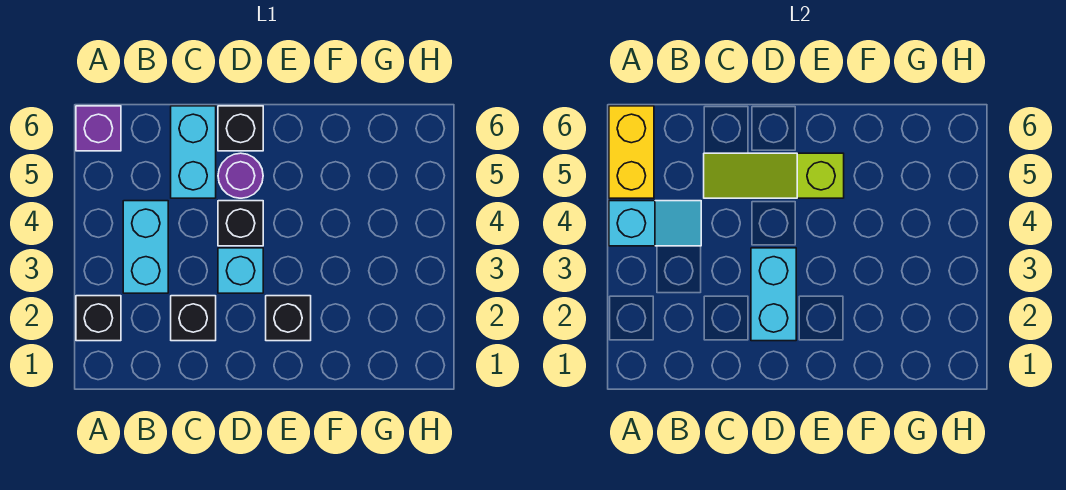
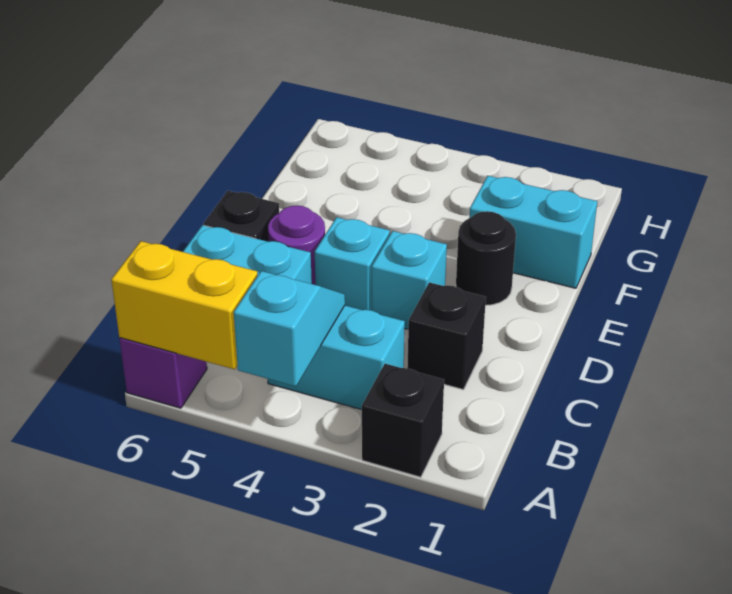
lime slope C5:E5 level 2 top E -> none
cyan brick D2:D3 level 2 -> cyan brick F1:F2 level 1
black brick D4 level 1 -> cyan brick D4 level 1
black brick E2 level 1 -> black round brick E2 level 1

